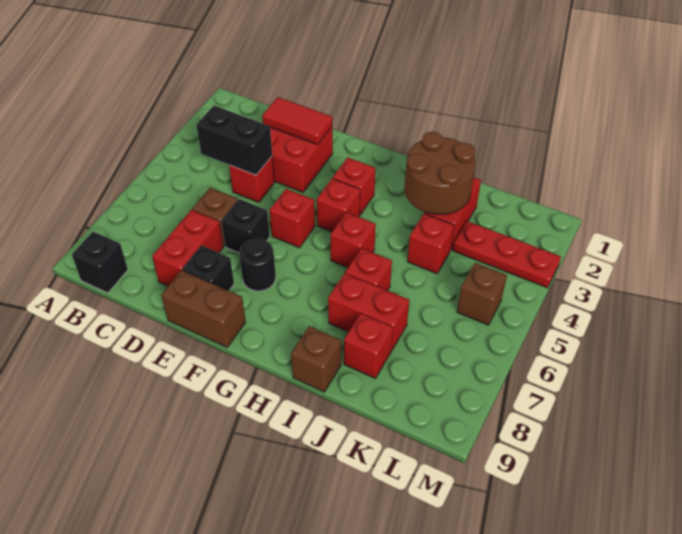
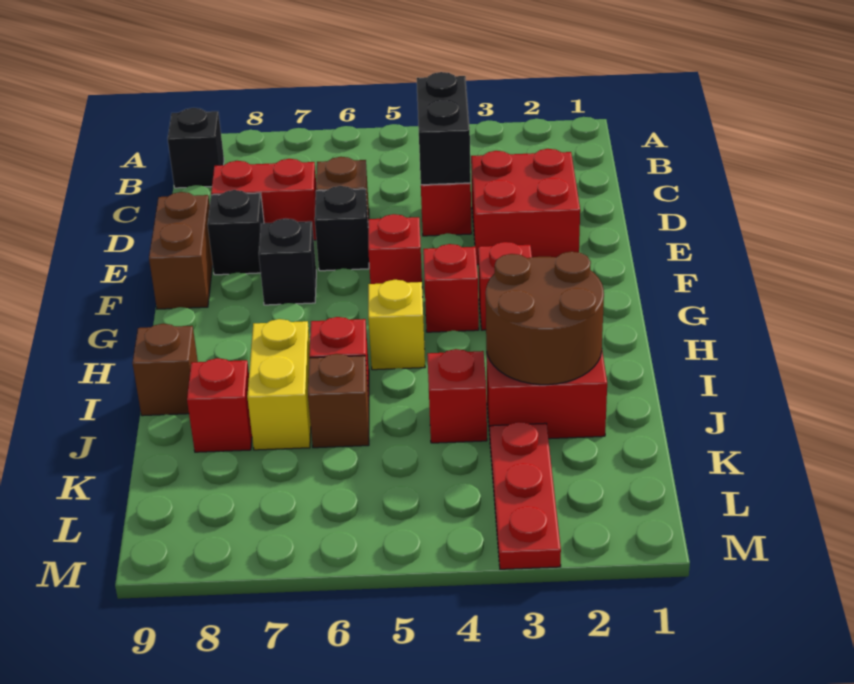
red tile D2:E2 level 2 -> none
black round brick F7 level 1 -> black brick F7 level 1
red brick H5 level 1 -> yellow brick H5 level 1
red brick I7:J7 level 1 -> yellow brick I7:J7 level 1
brown brick L5 level 1 -> brown brick J6 level 1

